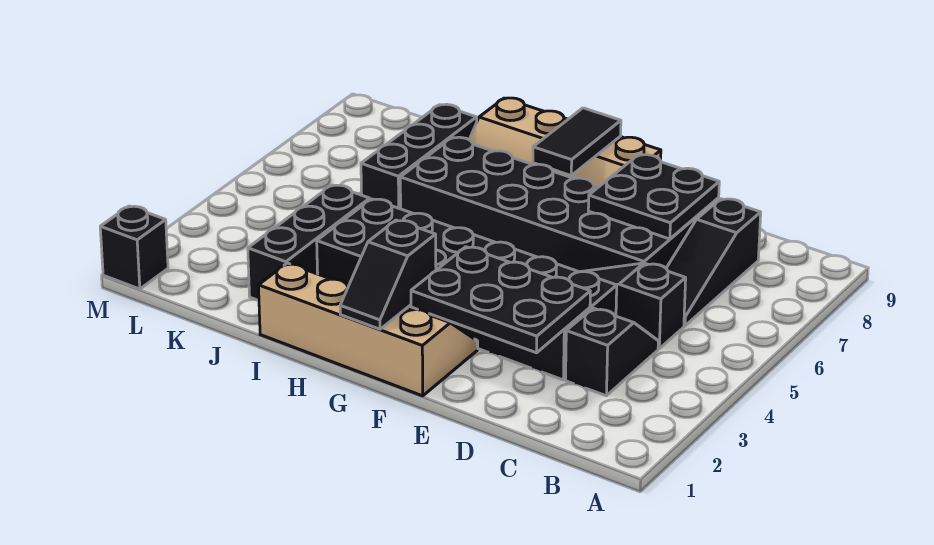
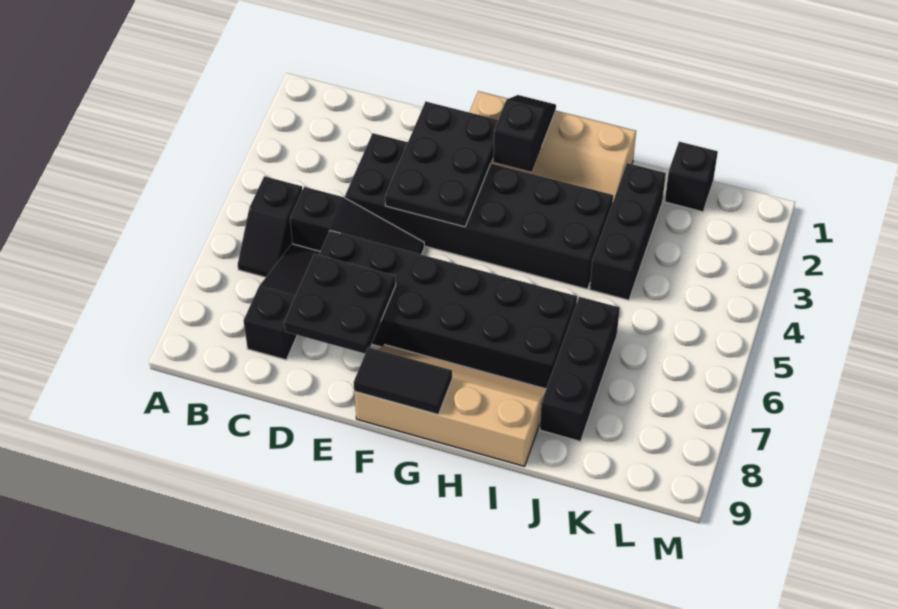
black slope C3:C4 level 1 top 3 -> black slope B5:B6 level 1 top 5
black plate D2:F3 level 2 -> black plate E2:F4 level 2
black tile G8:G9 level 2 -> black tile F9:G9 level 2
black brick M1 level 1 -> black brick K1 level 1

